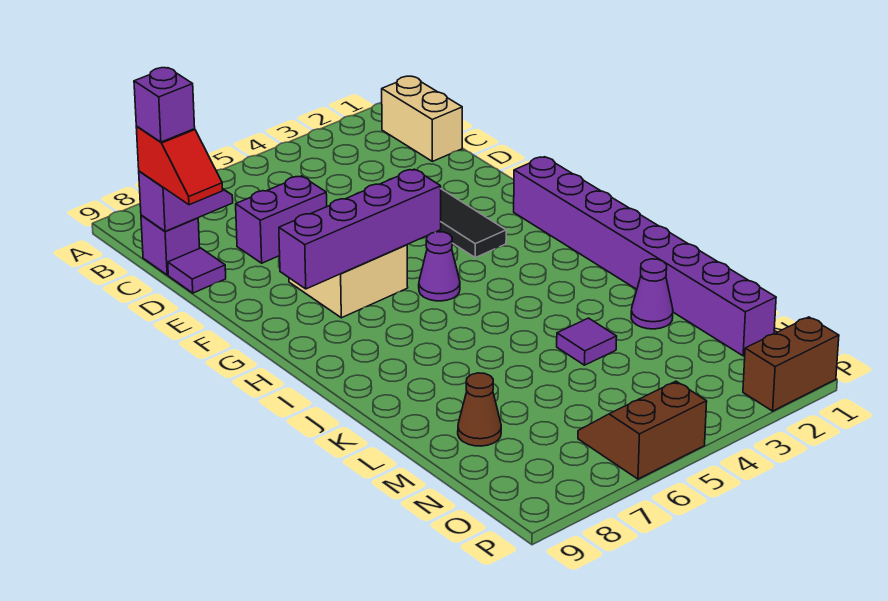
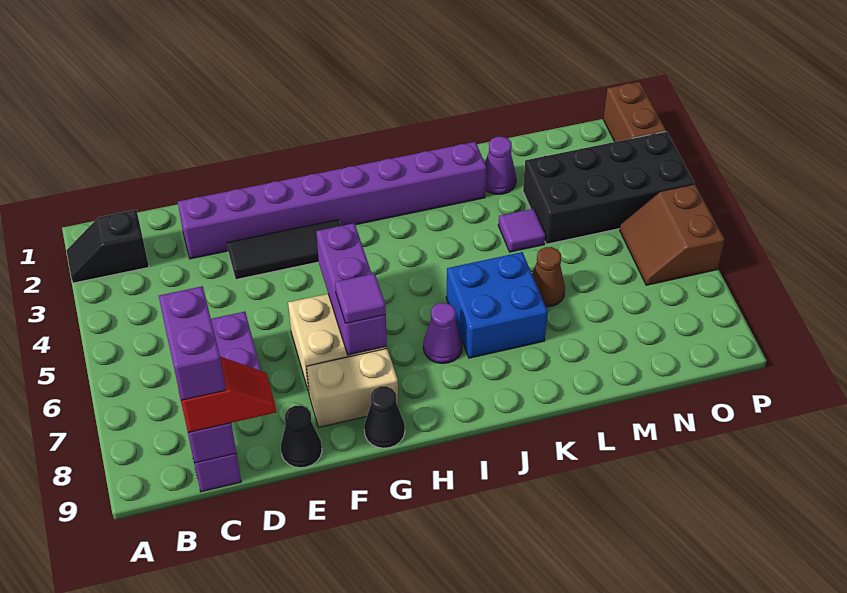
none -> black slope A2:B2 level 1 top B
tan brick B1:C1 level 1 -> tan brick F8:G8 level 1
purple brick C9 level 4 -> purple brick C8:C9 level 4
purple tile D9 level 1 -> purple tile G7 level 3
none -> black cone E9 level 1
purple brick G1:N1 level 1 -> purple brick D2:K2 level 1
purple brick G5:G8 level 2 -> purple brick G5:G7 level 2
none -> black cone G9 level 1
purple cone H5 level 1 -> purple cone I7 level 1
none -> blue brick J6:K7 level 1
none -> black brick M3:P4 level 1
brown cone M8 level 1 -> brown cone L6 level 1

